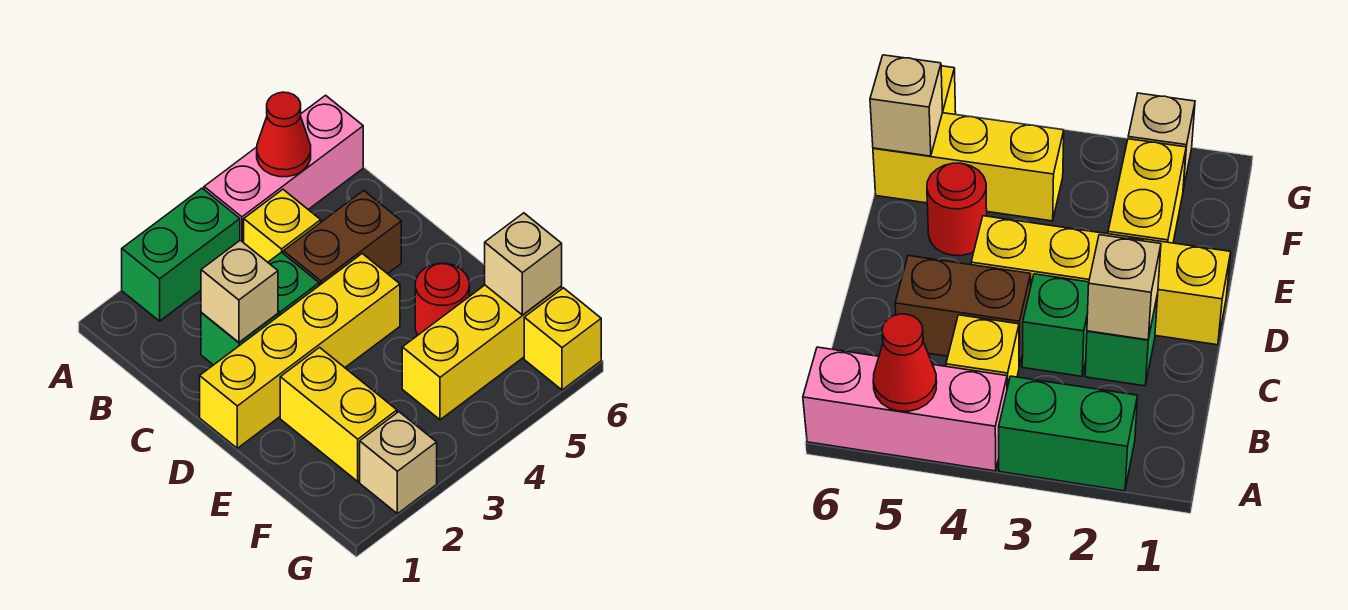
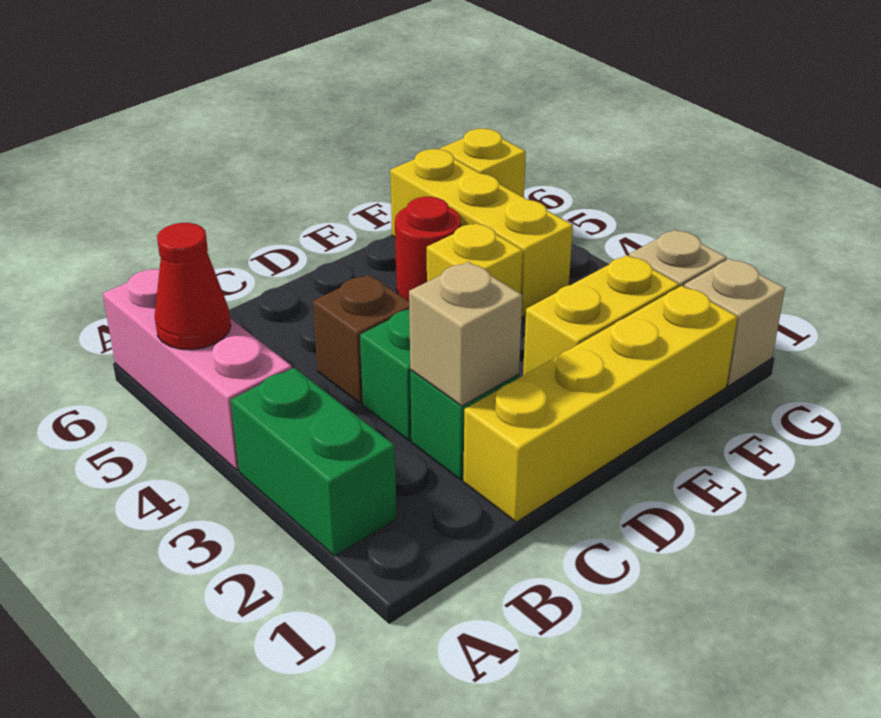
yellow brick B4 level 1 -> yellow brick E4 level 1
brown brick C4:C5 level 1 -> brown brick C4 level 1
yellow brick D1:D4 level 1 -> yellow brick C1:F1 level 1
tan brick F6 level 2 -> tan brick G1 level 1

